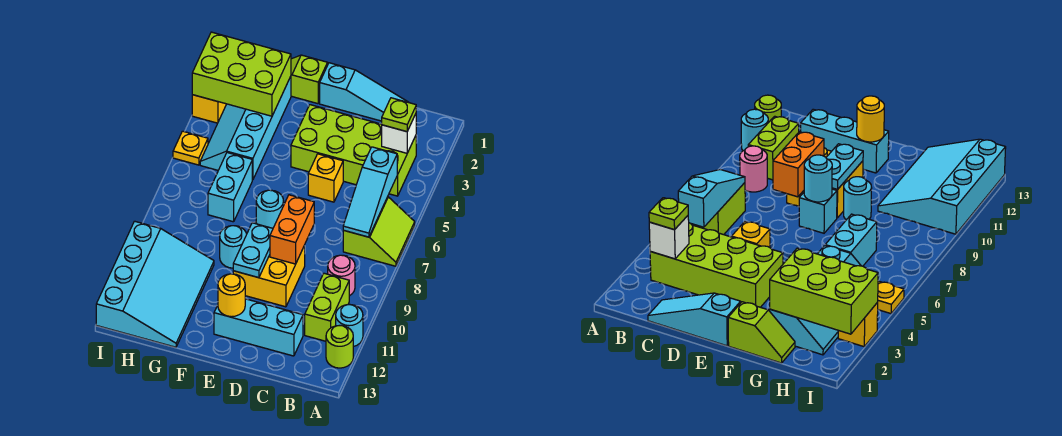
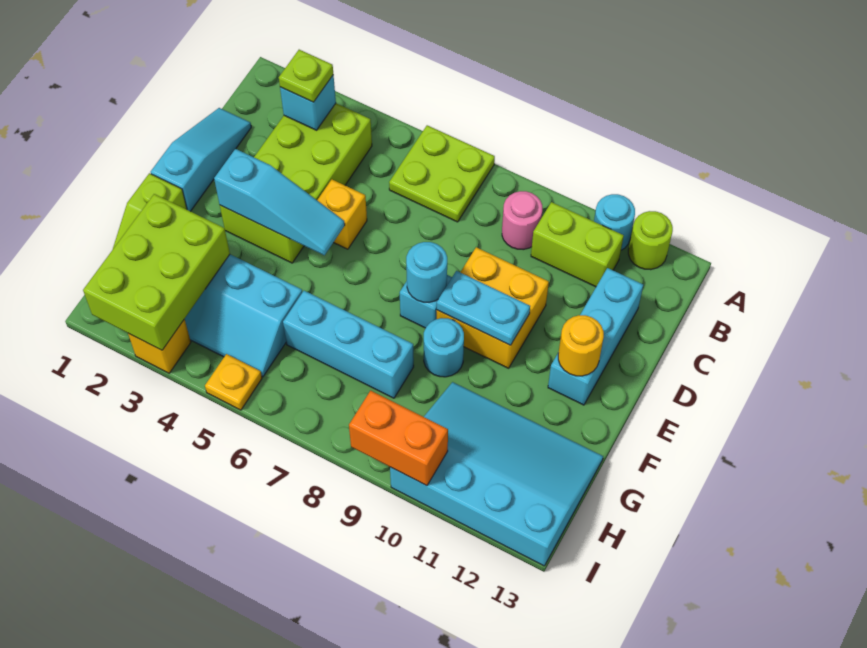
lime slope A6:B7 level 1 top B -> lime plate A6:B7 level 1
white brick B3 level 2 -> cyan brick B3 level 2
cyan slope B5:B7 level 2 top 5 -> cyan slope E3:E5 level 2 top 3
orange brick D8:D9 level 2 -> orange brick I9:I10 level 2
cyan brick G6:G7 level 1 -> cyan brick G6:G8 level 1

